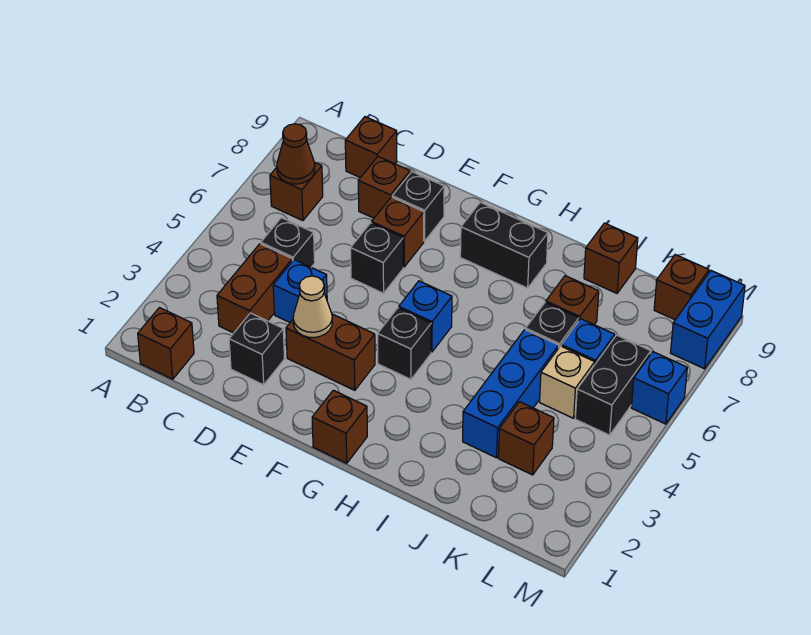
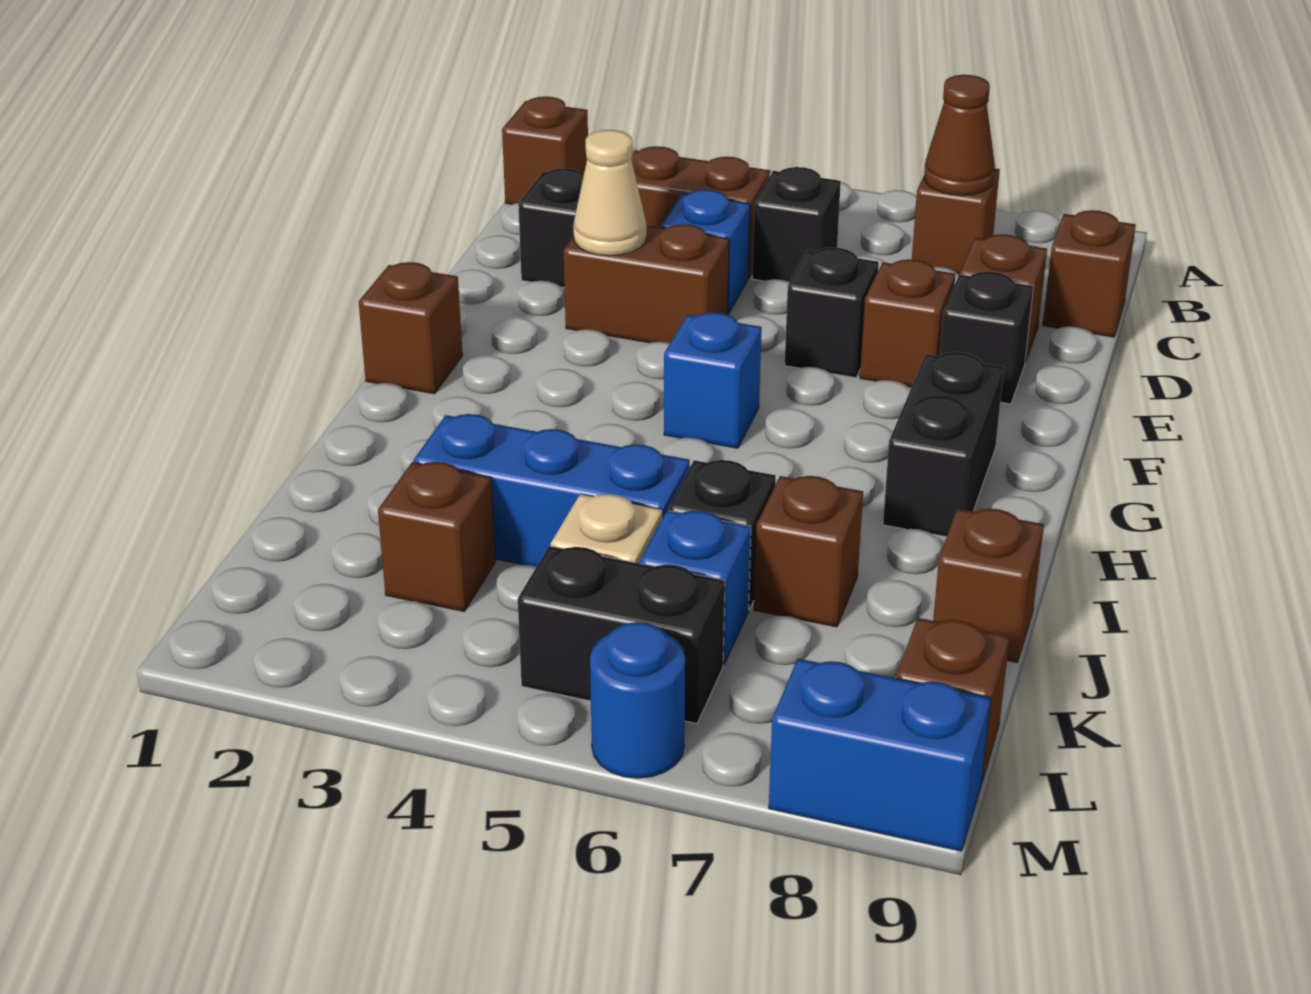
brown brick E3:F3 level 1 -> brown brick E3:E4 level 1
black brick G4 level 1 -> none
blue brick M6 level 1 -> blue round brick M6 level 1

